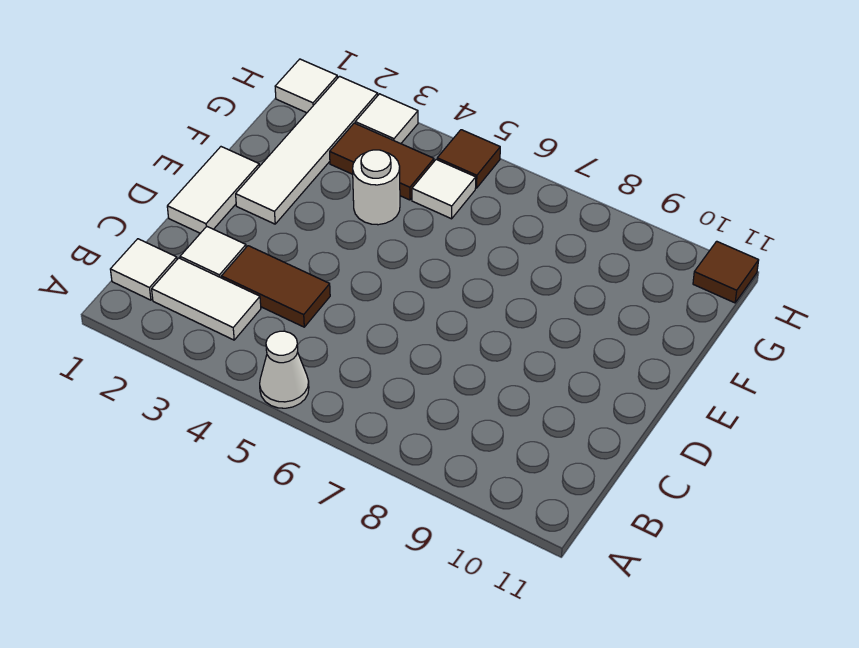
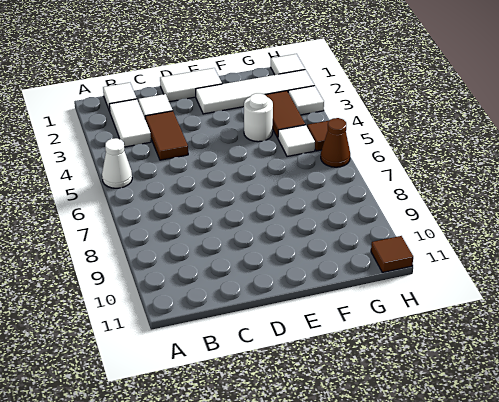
none -> brown cone H6 level 1

